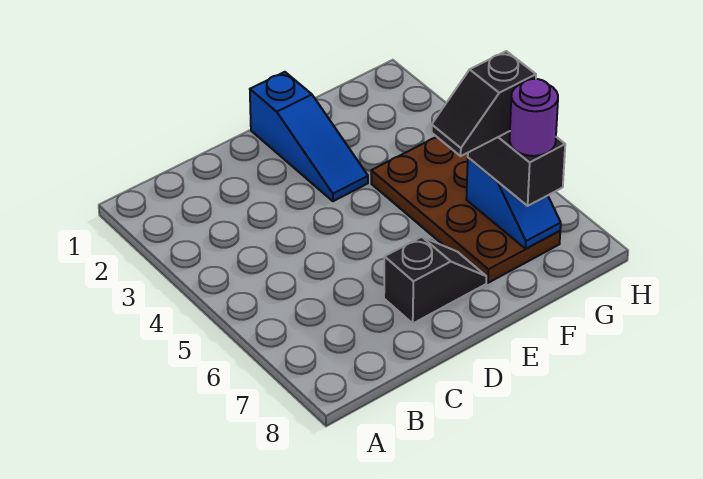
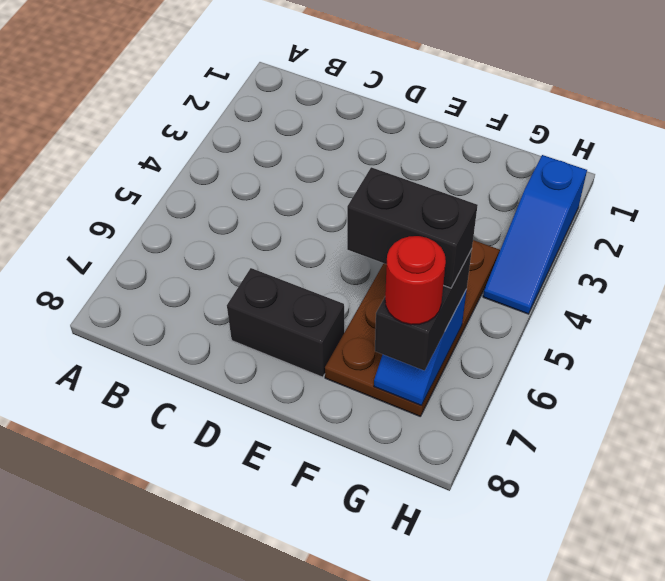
black slope D7:E7 level 1 top D -> black brick D7:E7 level 1
blue slope E1:E3 level 1 top 1 -> blue slope H2:H4 level 1 top 2
black slope F6:G6 level 4 top G -> black brick F6:G6 level 4
purple round brick G7 level 4 -> red round brick G7 level 4

